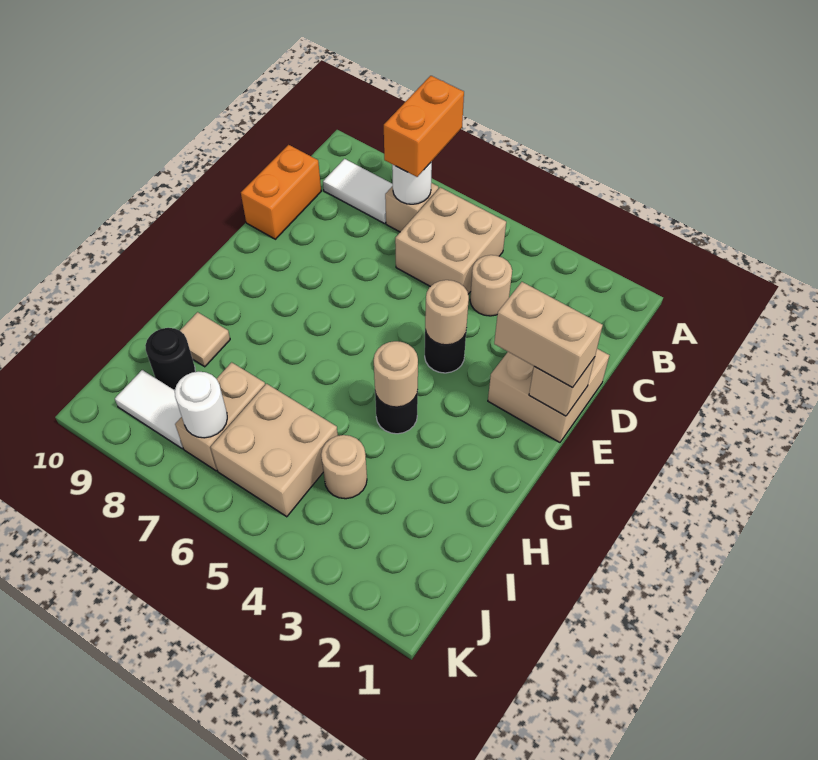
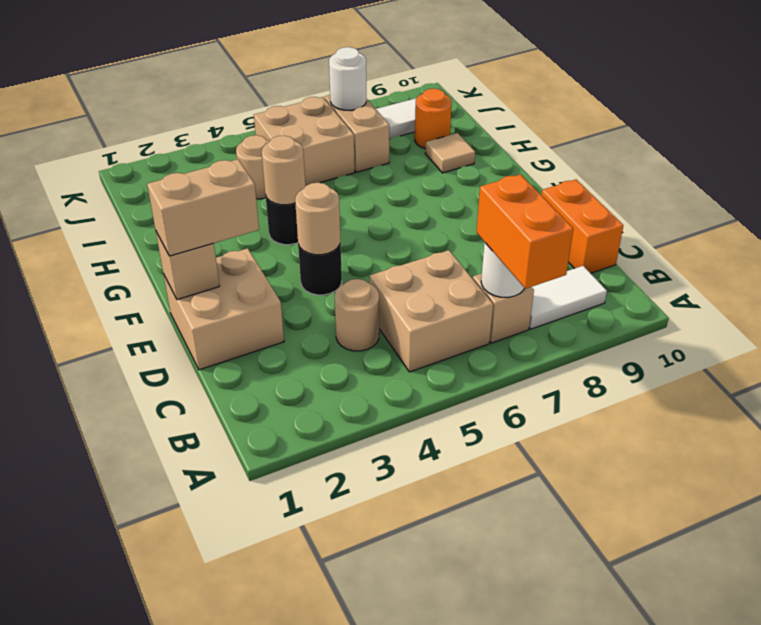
black round brick I9 level 1 -> orange round brick I9 level 1

